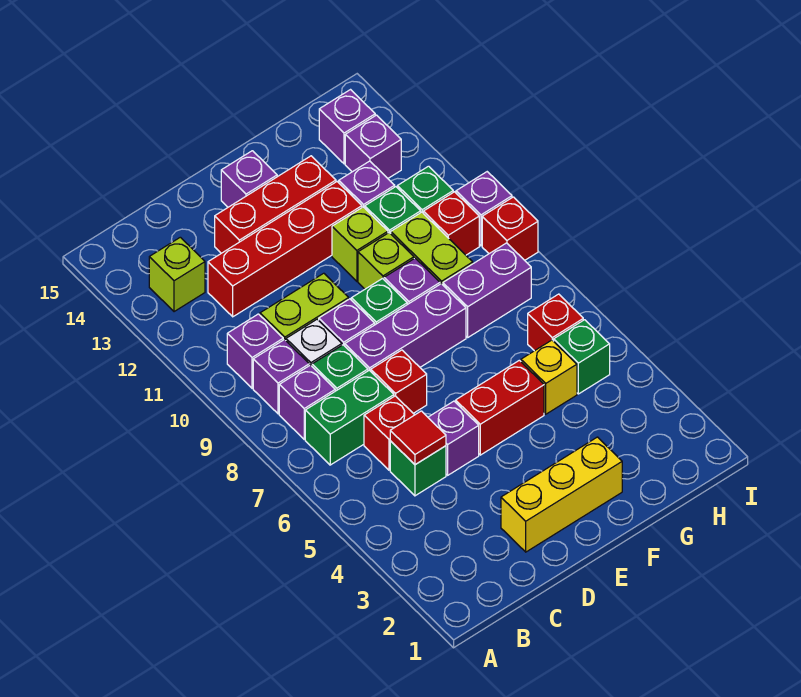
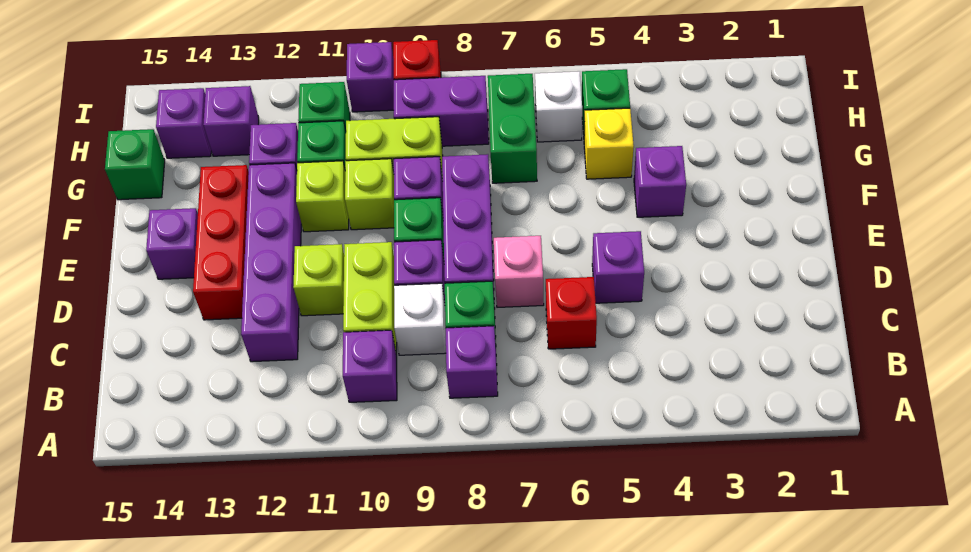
green brick B7:C7 level 1 -> green brick G7:H7 level 1
purple brick B9 level 1 -> purple brick F4 level 1
lime brick B13 level 1 -> lime brick D11 level 1
green brick C5 level 1 -> green brick G15 level 1
red tile C5 level 2 -> none
red brick C12:F12 level 1 -> purple brick C12:F12 level 1
yellow brick D2:F2 level 1 -> none
red brick D7 level 1 -> pink brick D7 level 1
red brick E5:F5 level 1 -> none
purple brick G8:H8 level 1 -> purple brick H8:H9 level 1
red brick H6 level 1 -> white brick H6 level 1
red brick H10 level 1 -> none

